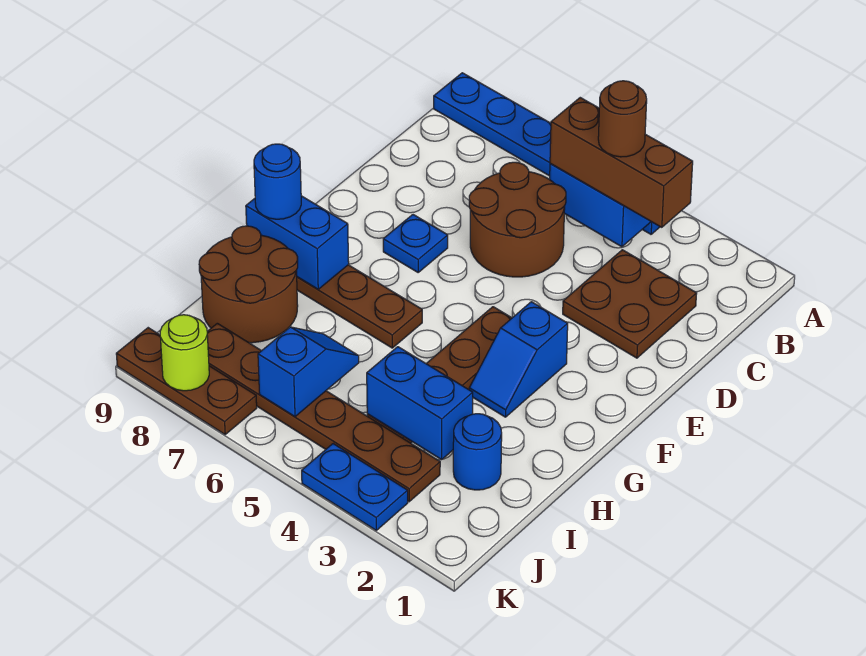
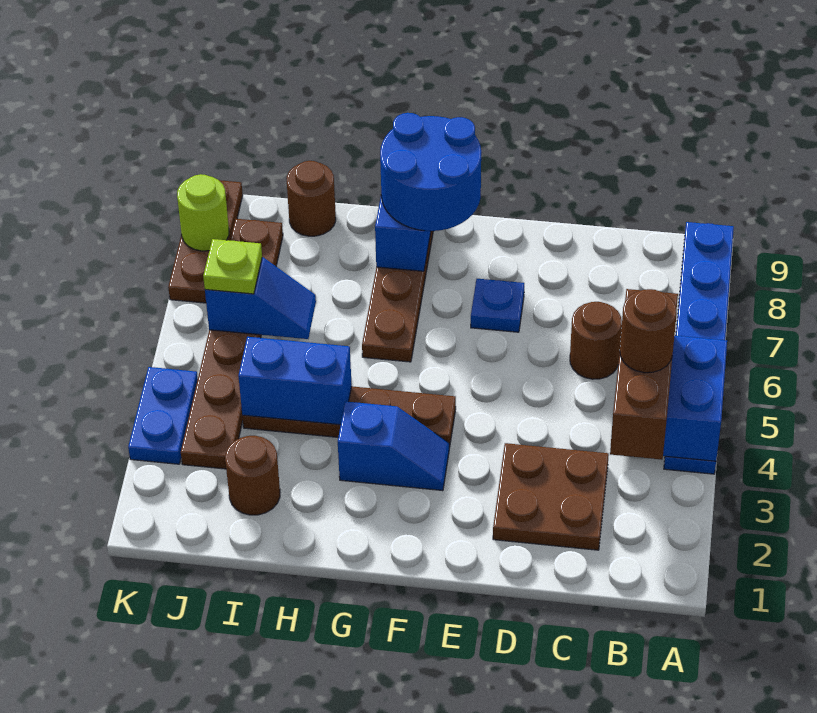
brown round brick C5:D6 level 1 -> brown round brick C6 level 1
blue slope F3:G3 level 1 top F -> blue slope F3:G3 level 1 top G
blue round brick G9 level 3 -> blue round brick F8:G9 level 3
brown round brick H8:I9 level 1 -> brown round brick I9 level 1
blue round brick I2 level 1 -> brown round brick I2 level 1
blue brick I3:I4 level 2 -> blue brick H4:I4 level 2
none -> lime plate J6 level 3

